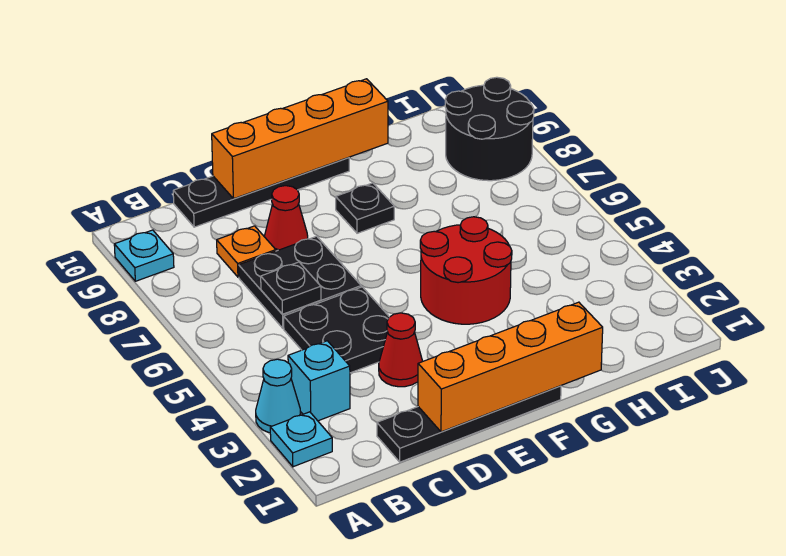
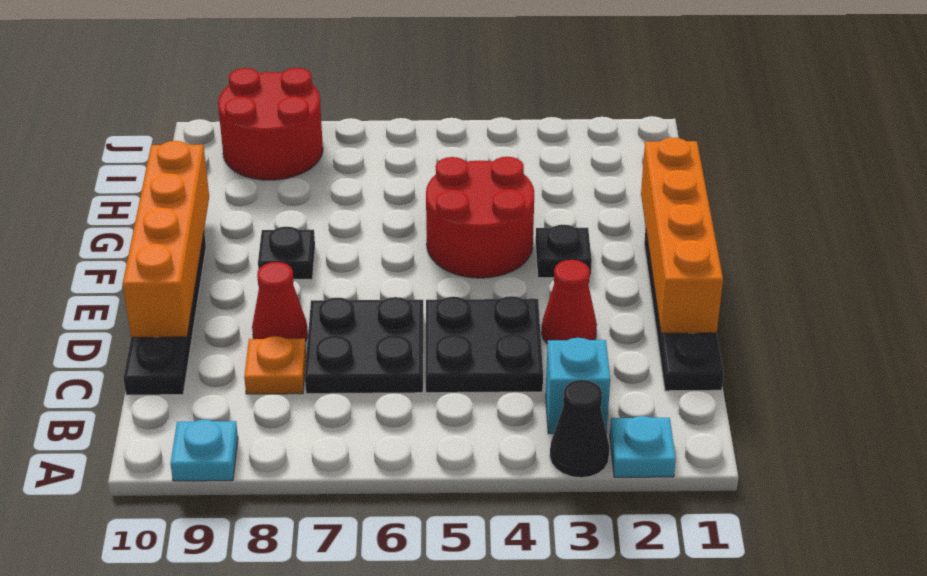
cyan cone A3 level 1 -> black cone A3 level 1
black plate C6 level 2 -> black plate F3 level 1
black round brick I8:J9 level 1 -> red round brick I8:J9 level 1

